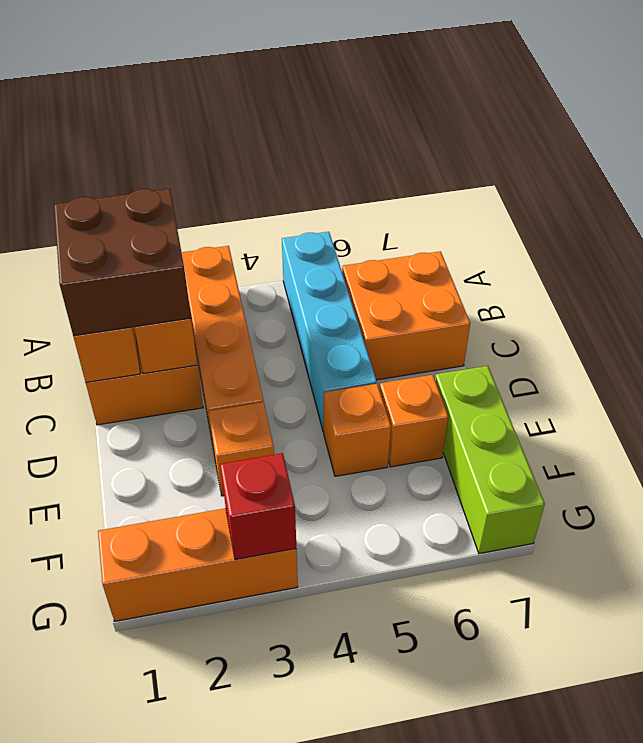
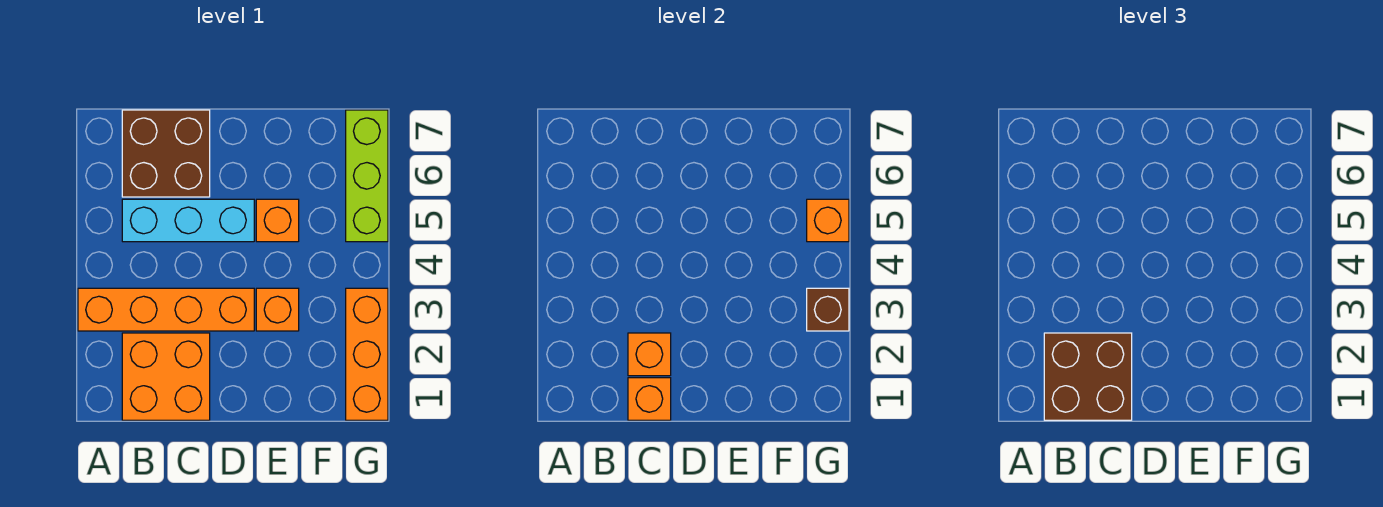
cyan brick A5:D5 level 1 -> cyan brick B5:D5 level 1
orange brick B6:C7 level 1 -> brown brick B6:C7 level 1
orange brick E6 level 1 -> orange brick G5 level 2
lime brick E7:G7 level 1 -> lime brick G5:G7 level 1
red brick G3 level 2 -> brown brick G3 level 2

